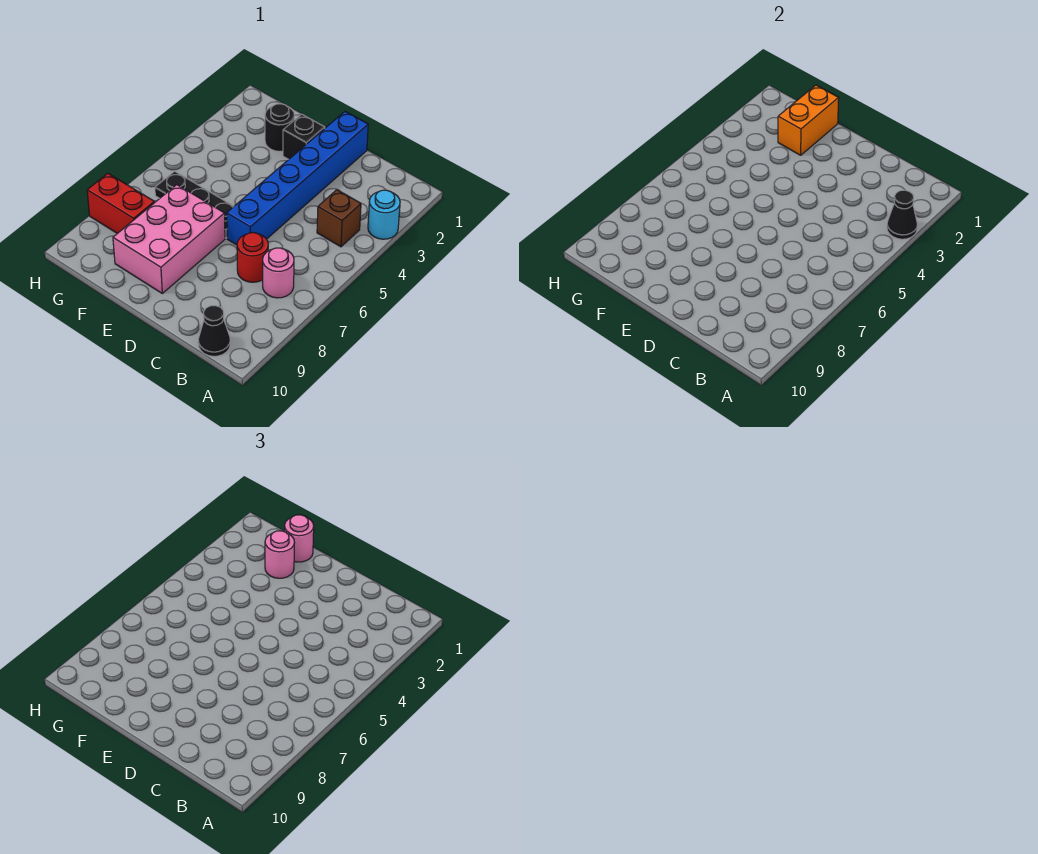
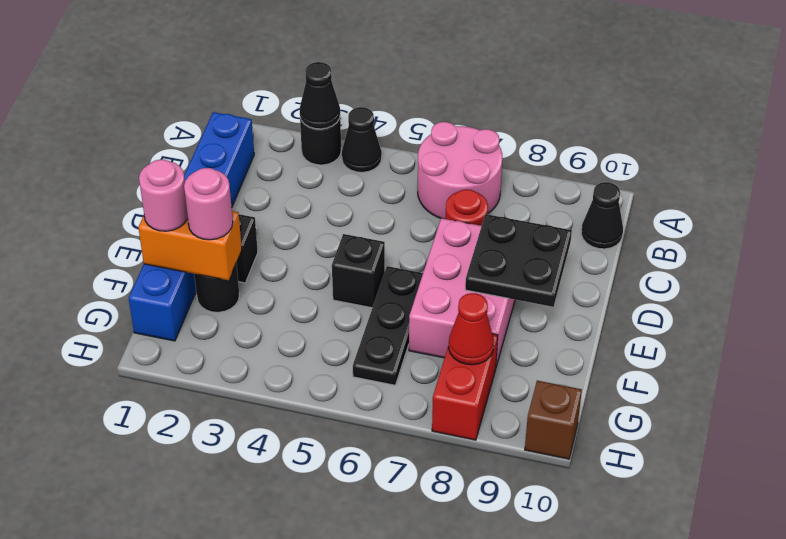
cyan round brick A3 level 1 -> black round brick A3 level 1
none -> black cone A4 level 1
brown brick B4 level 1 -> brown brick H10 level 1
pink round brick B7 level 1 -> pink round brick A6:B7 level 1
blue brick D1:D6 level 1 -> blue brick B1:G1 level 1
none -> black plate D8:E9 level 2
none -> black brick E5 level 1
pink brick E7:F9 level 1 -> pink brick D7:F8 level 1
none -> red cone G8 level 2

